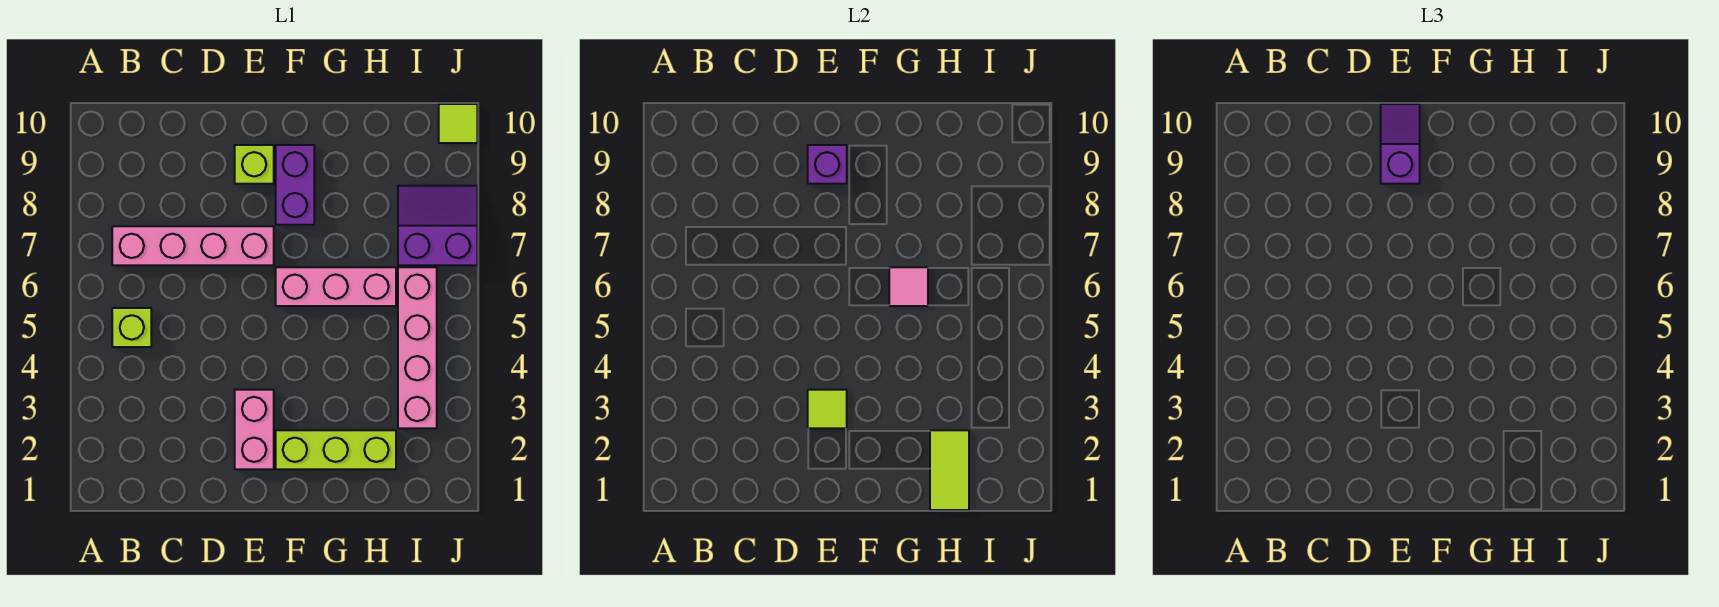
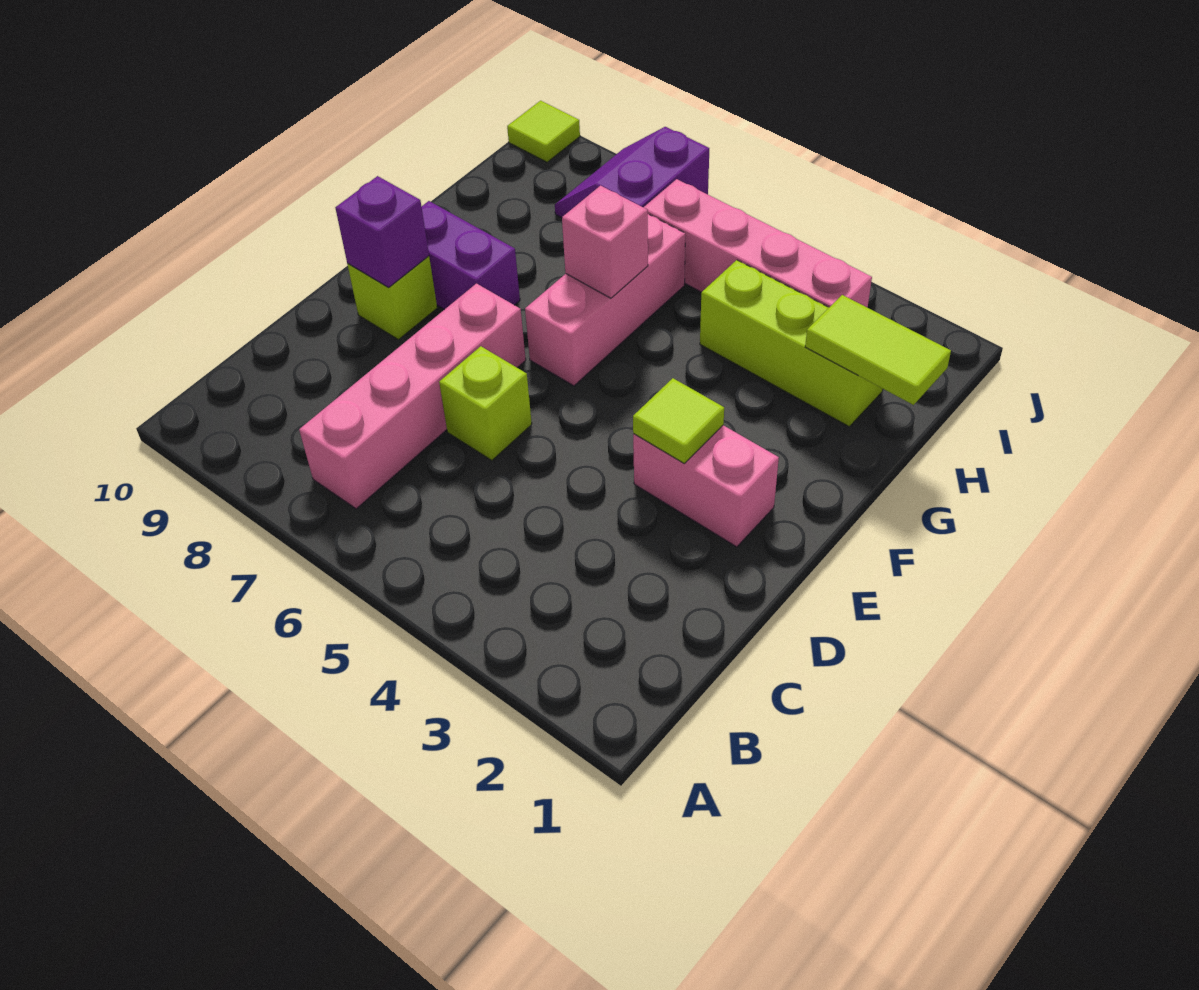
lime brick B5 level 1 -> lime brick D6 level 1
purple slope E9:E10 level 3 top 9 -> none
lime brick F2:H2 level 1 -> lime brick H2:H4 level 1
pink tile G6 level 2 -> pink brick G6 level 2

